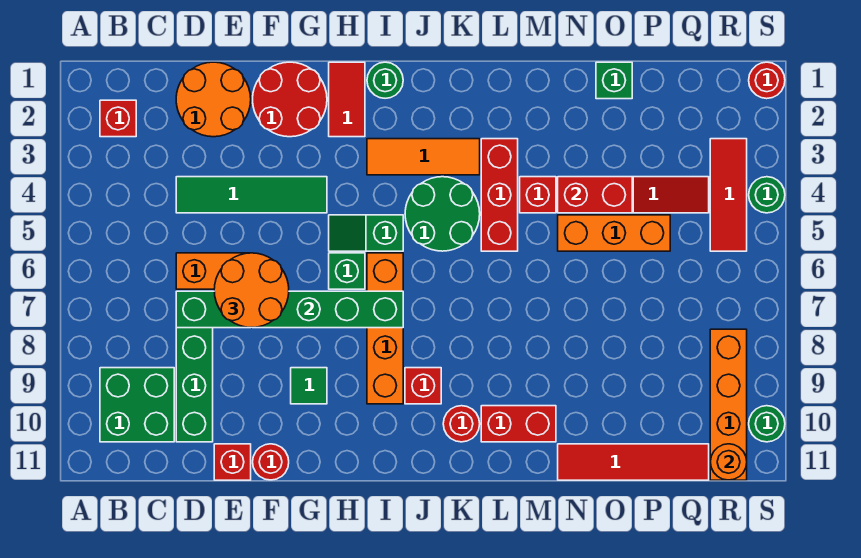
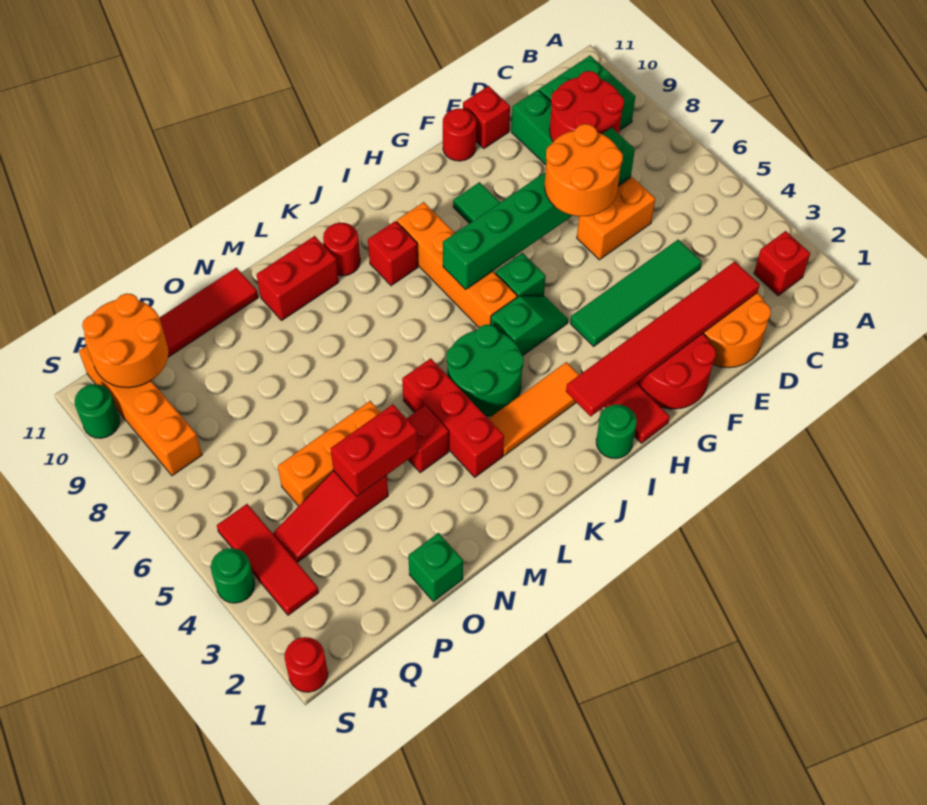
none -> red round brick C8:D9 level 2
none -> red tile D2:I2 level 2
orange round brick R11 level 2 -> orange round brick Q10:R11 level 2

